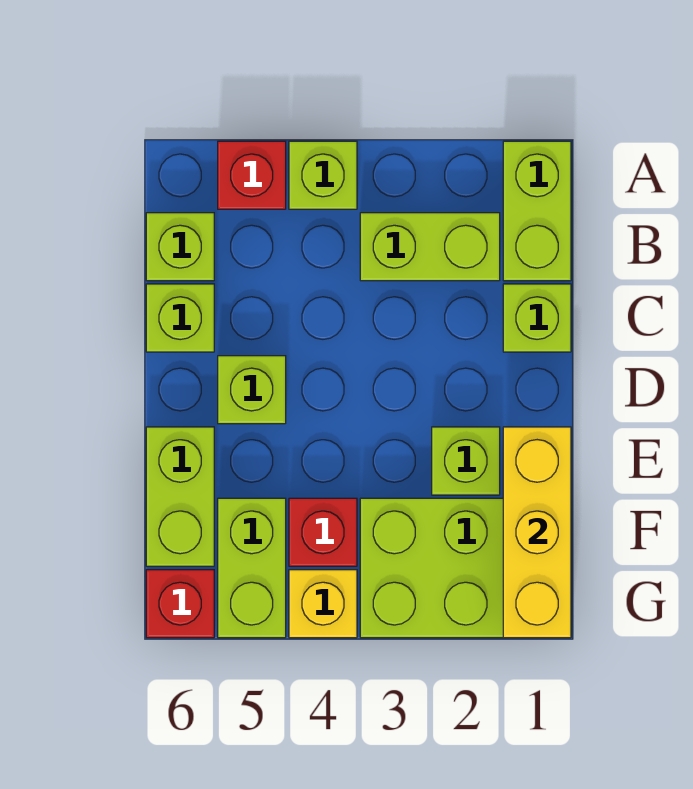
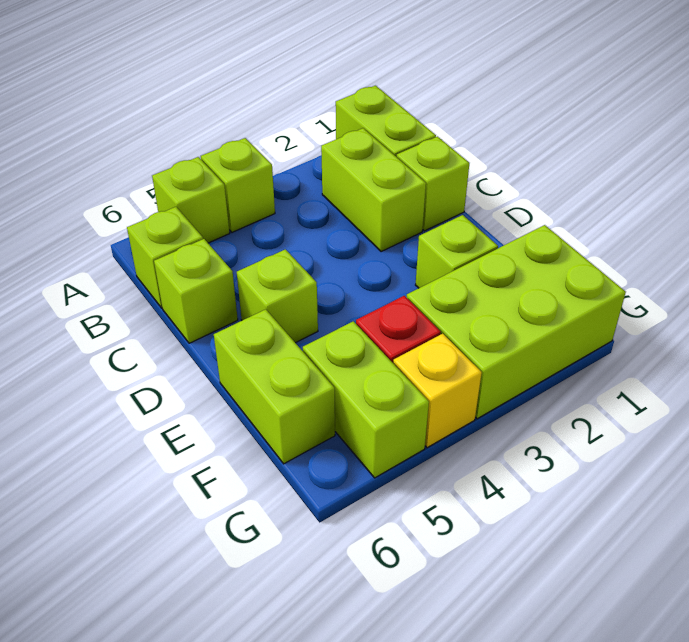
red brick A5 level 1 -> lime brick A5 level 1
lime brick B2:B3 level 1 -> lime brick B2:C2 level 1
yellow brick E1:G1 level 2 -> none
red brick G6 level 1 -> none

